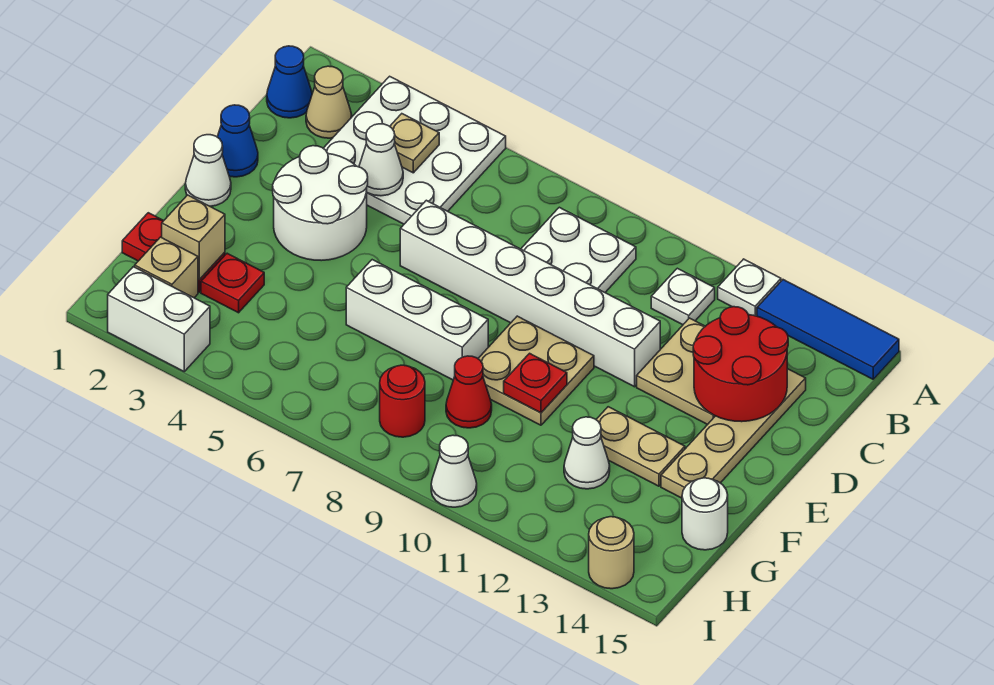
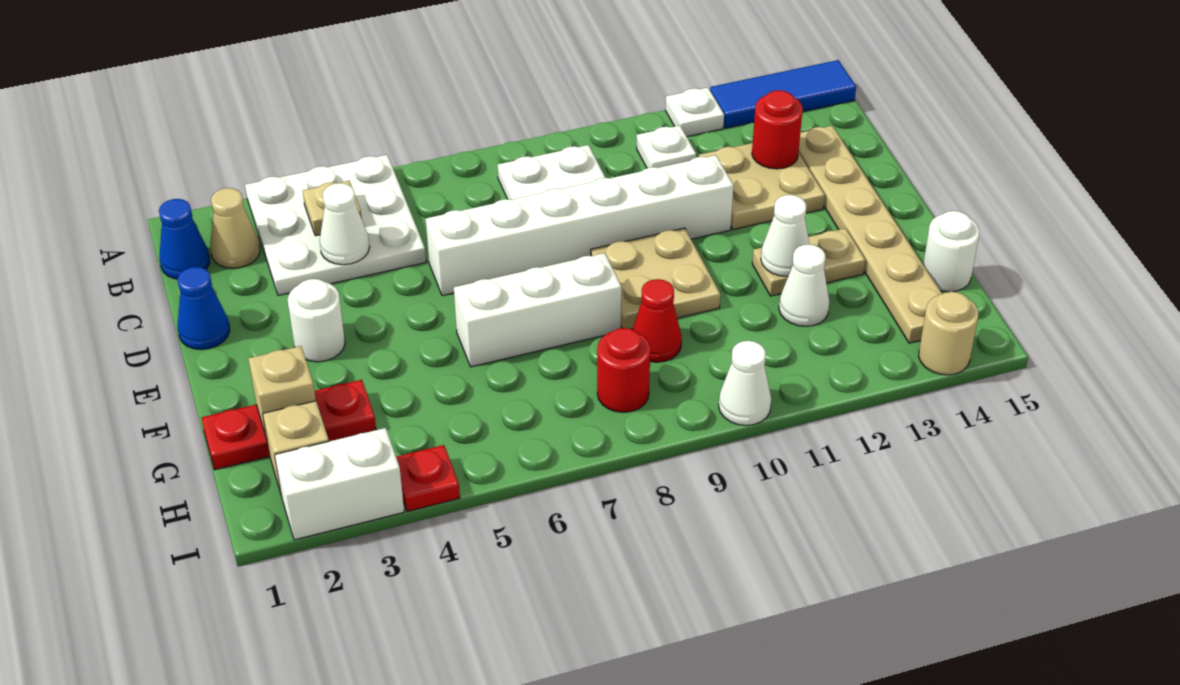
red round brick C13:D14 level 2 -> red round brick C13 level 2
tan plate C14:F14 level 1 -> tan plate C14:H14 level 1
white round brick D3:E4 level 1 -> white round brick E3 level 1
white cone E1 level 1 -> white cone F12 level 2
red plate F10 level 2 -> red plate I4 level 1

